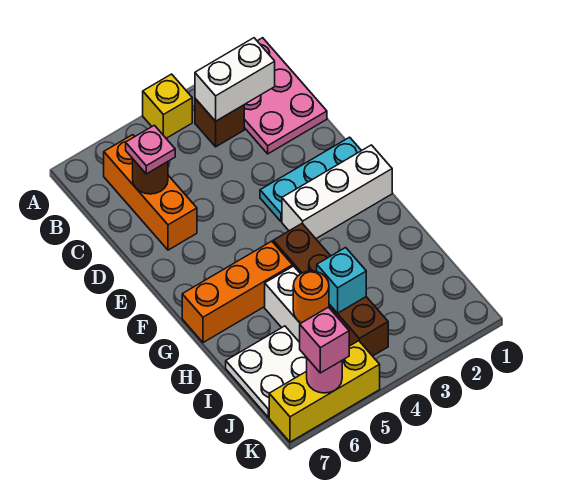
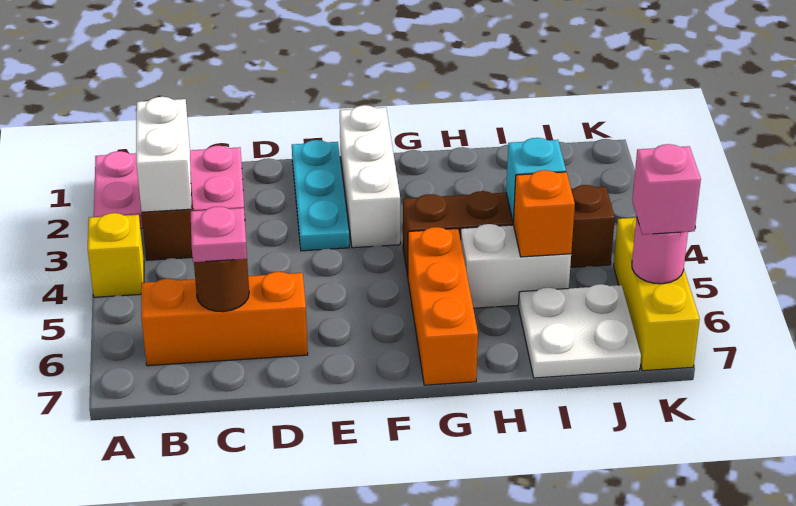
orange round brick I5 level 2 -> orange brick I5 level 2

